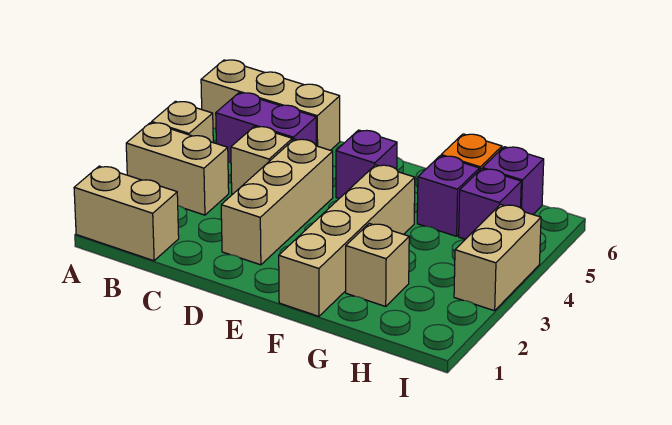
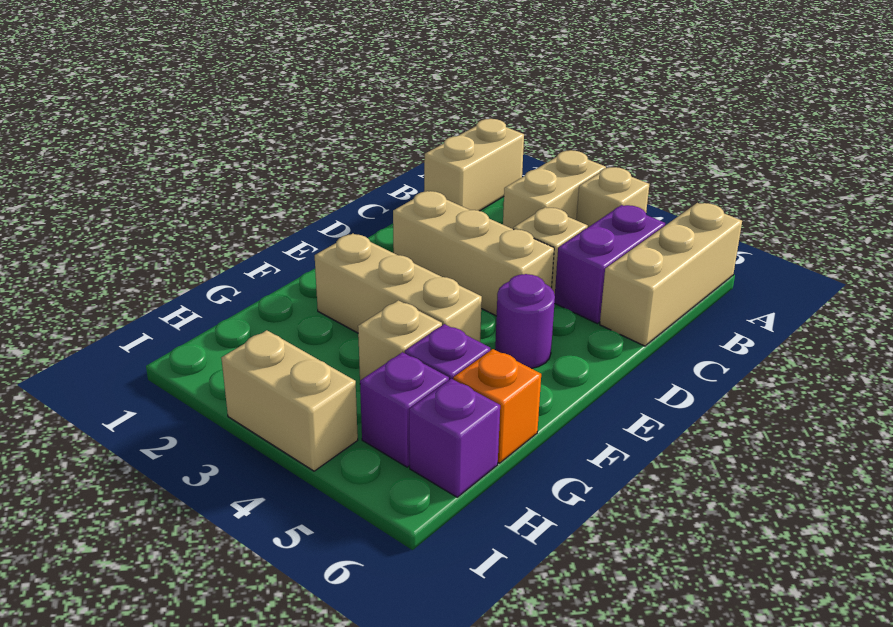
purple brick E5 level 1 -> purple round brick E5 level 1
tan brick F1:F4 level 1 -> tan brick F2:F4 level 1
tan brick G2 level 1 -> tan brick G4 level 1

